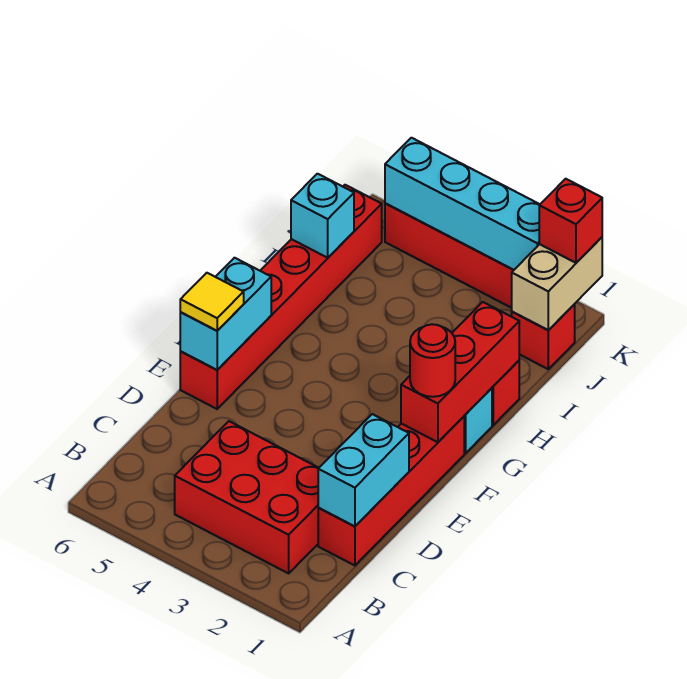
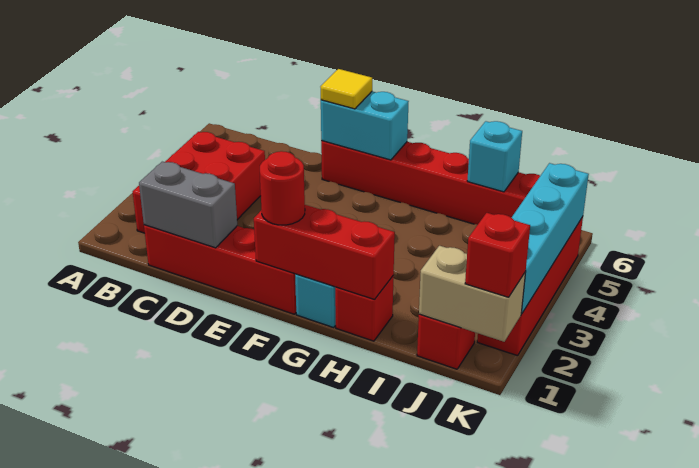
cyan brick C1:D1 level 2 -> grey brick C1:D1 level 2

